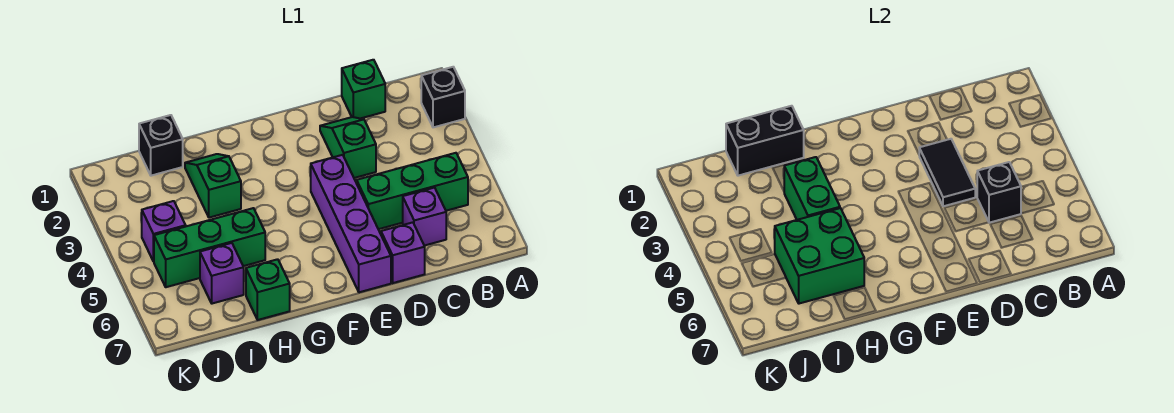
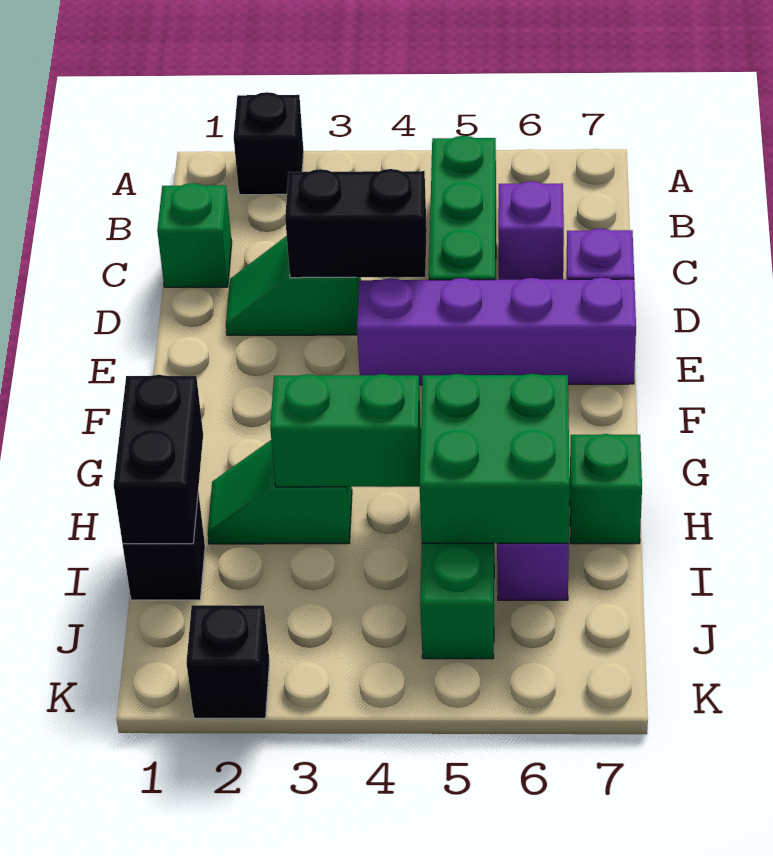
black brick C5 level 2 -> black brick K2 level 1
black tile D3:D4 level 2 -> black brick D3:D4 level 2
purple brick J4 level 1 -> none

